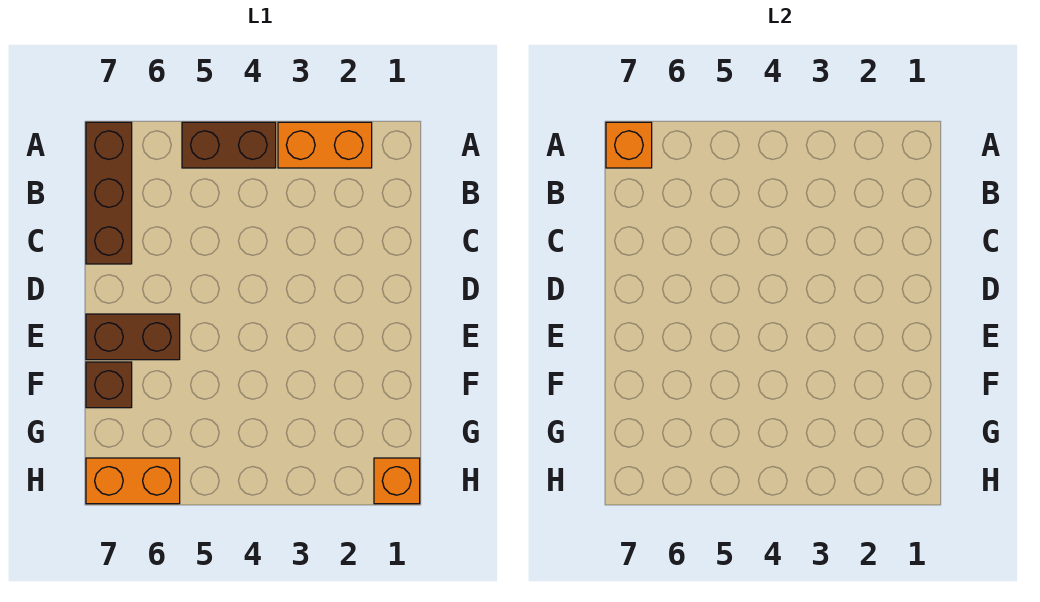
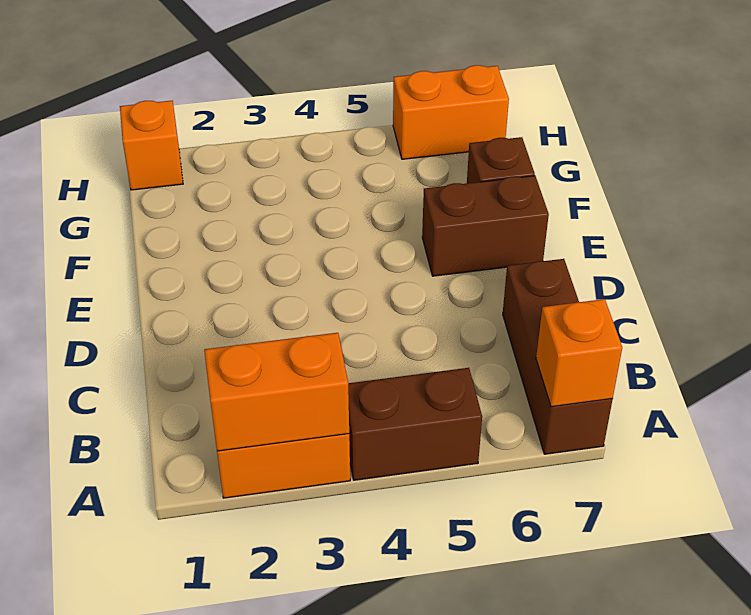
none -> orange brick A2:A3 level 2

